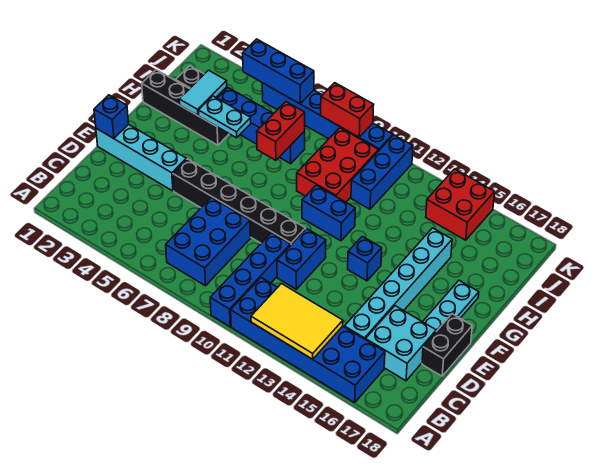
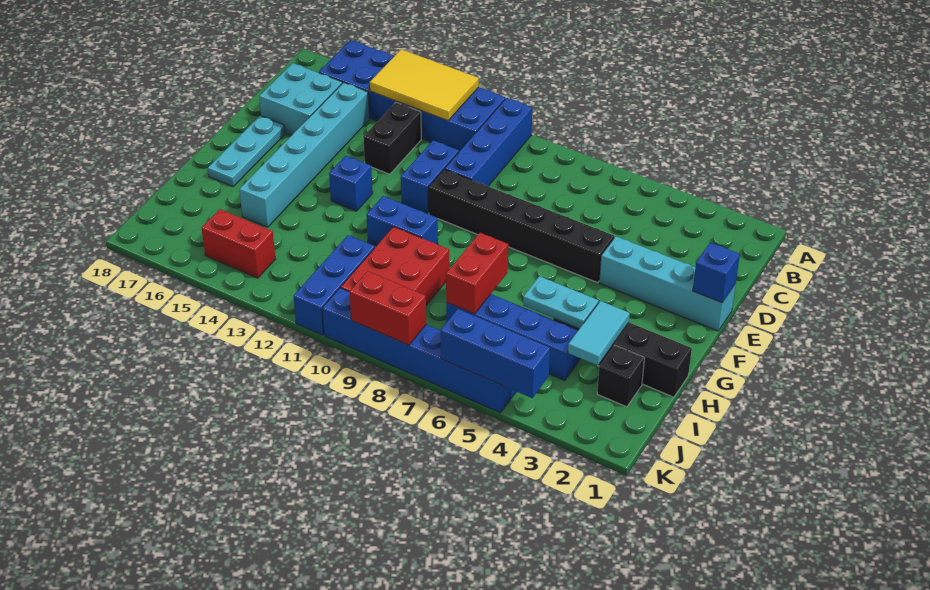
blue brick B7:D8 level 1 -> none
black brick D18:E18 level 1 -> black brick C13:D13 level 1
red brick J14:K15 level 1 -> red brick J14:J15 level 1

